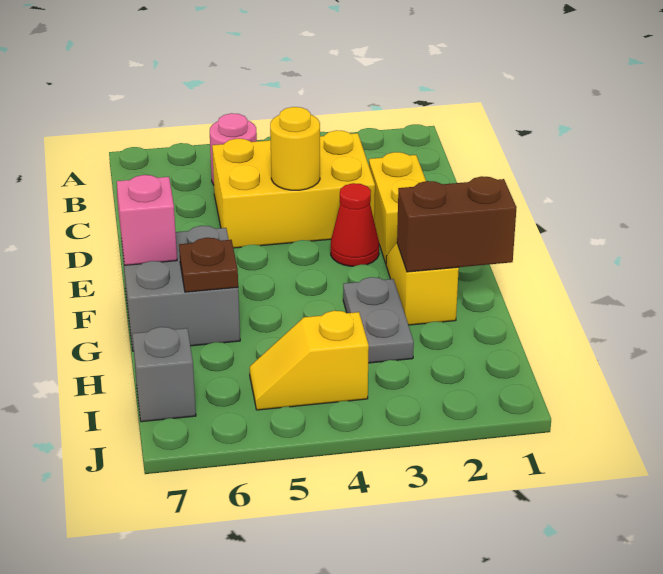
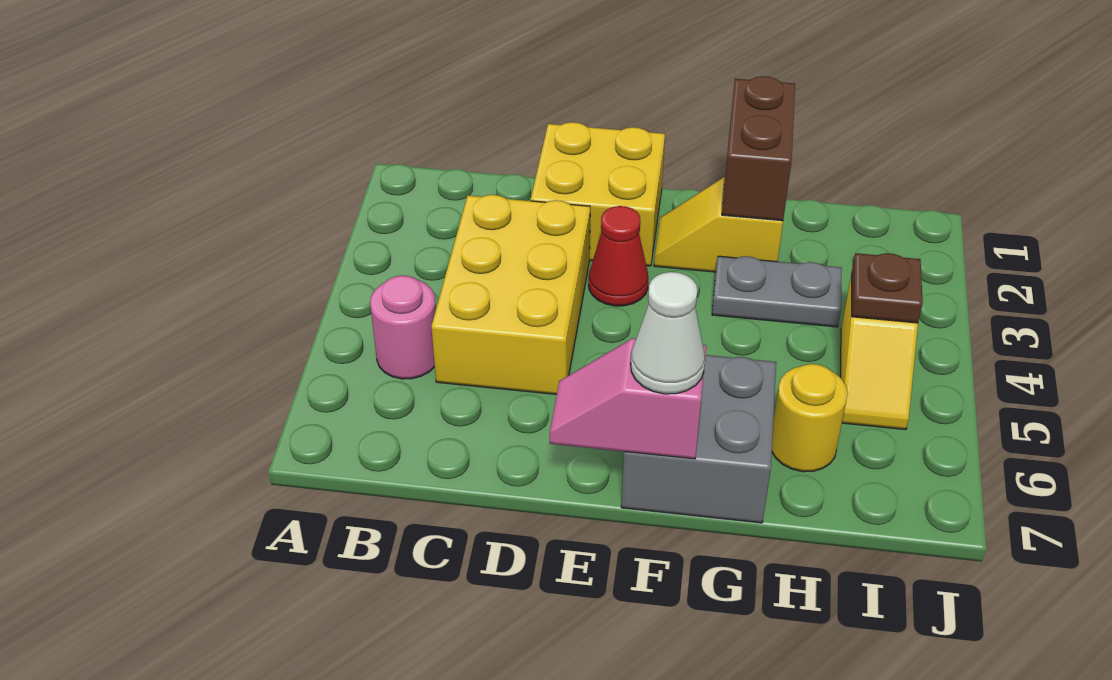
yellow brick D2:E2 level 1 -> yellow brick D1:E2 level 1
yellow round brick D4 level 2 -> yellow round brick H6 level 1
none -> white cone F7 level 3
brown plate G6 level 2 -> brown plate I4 level 2
grey brick I7 level 1 -> none

